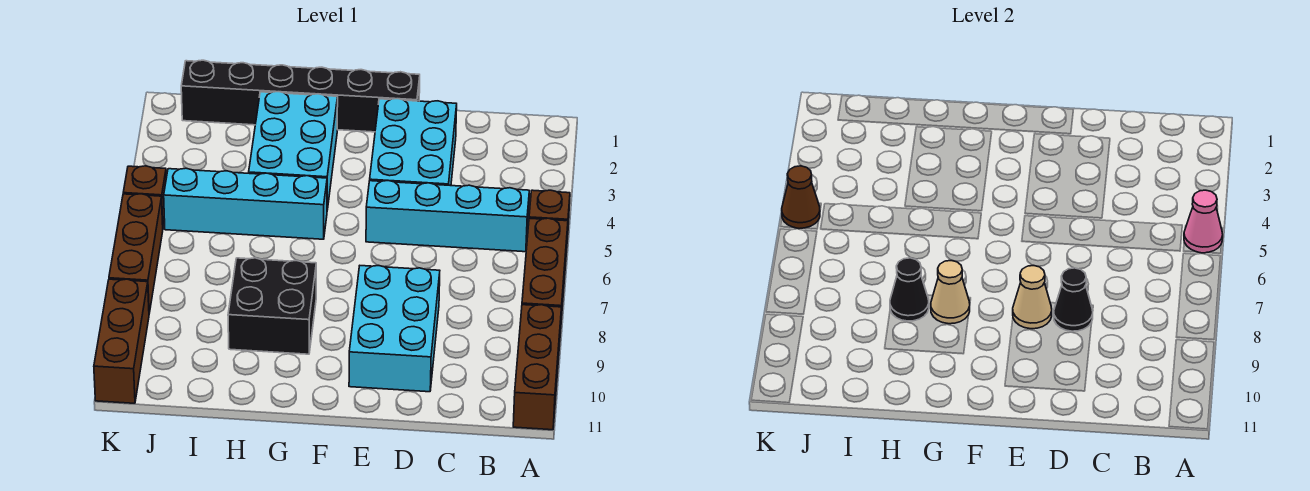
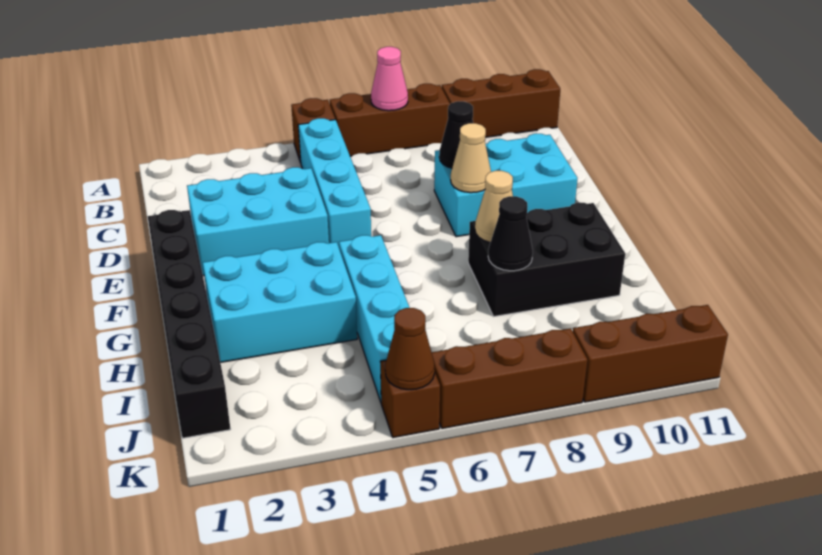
pink cone A5 level 2 -> pink cone A7 level 2
black brick G8:H9 level 1 -> black brick G8:H10 level 1

